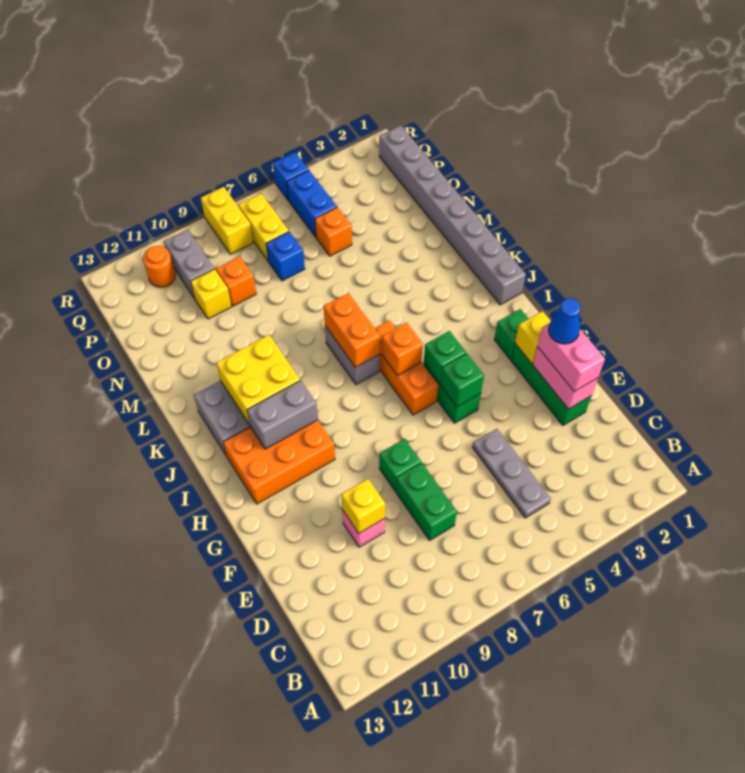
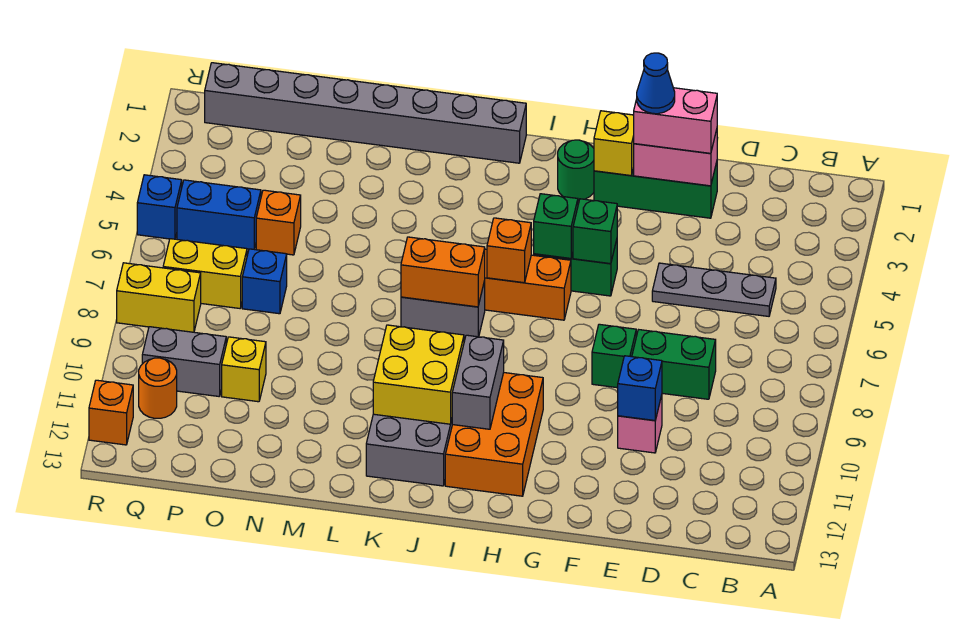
yellow brick E10 level 2 -> blue brick E10 level 2
green brick H2 level 1 -> green round brick H2 level 1
orange brick O9 level 1 -> orange brick R12 level 1

